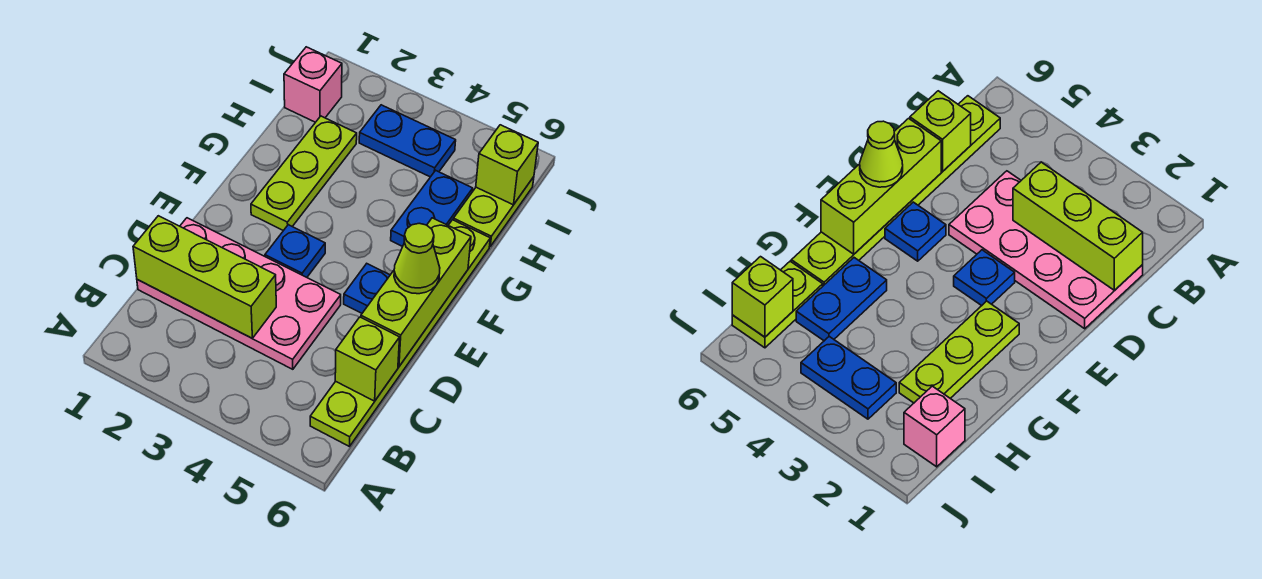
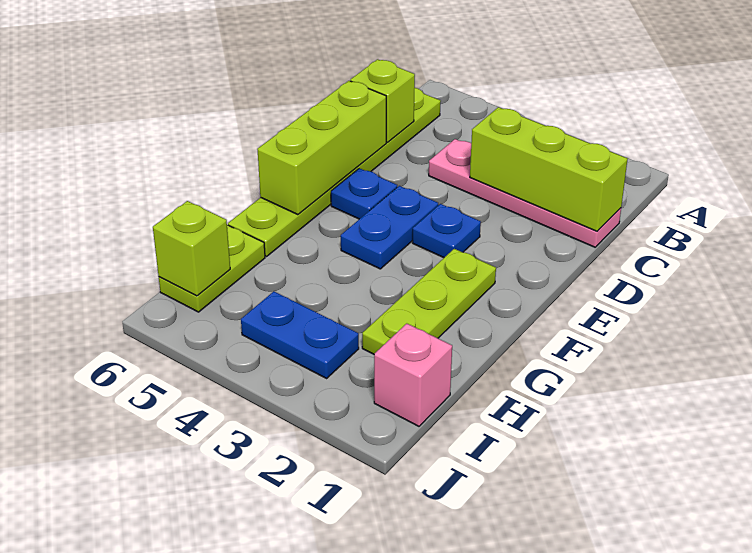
pink plate C1:D4 level 1 -> pink plate C1:C4 level 1
lime cone E6 level 3 -> none
blue plate G5:H5 level 1 -> blue plate E4:F4 level 1

